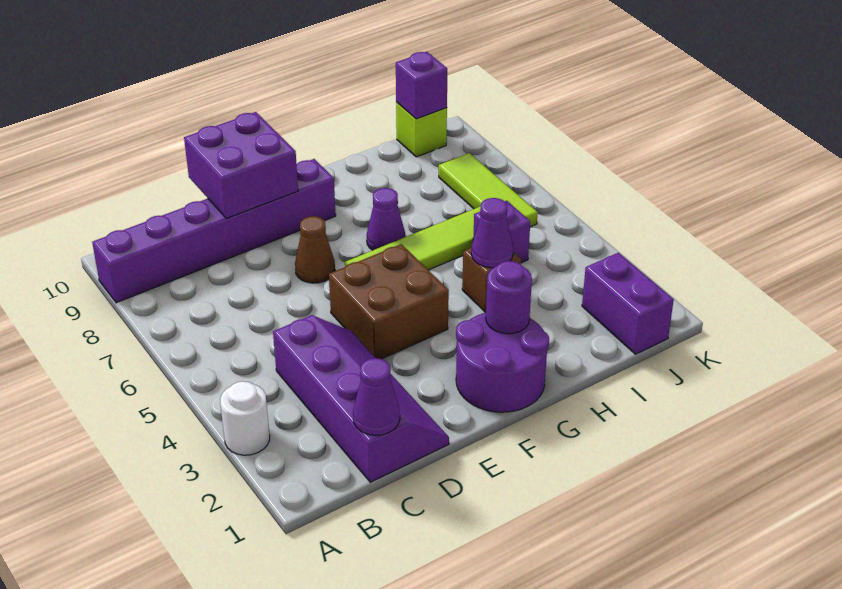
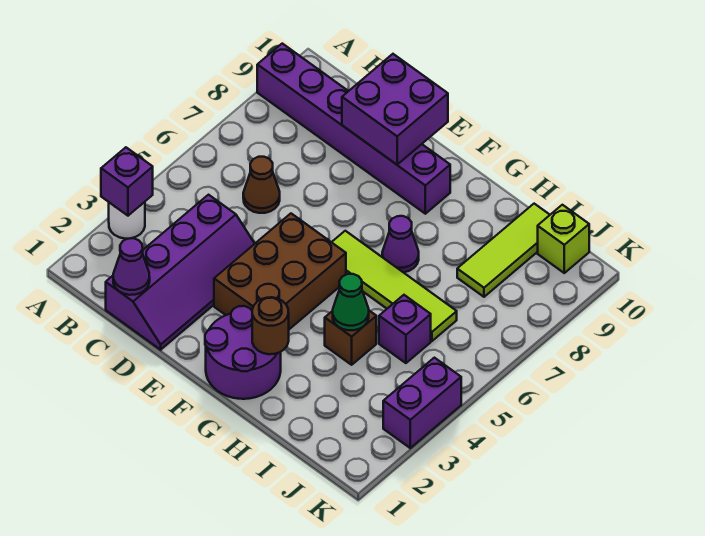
brown brick E4:F5 level 1 -> brown brick E3:F5 level 1
brown cone E7 level 1 -> brown cone C6 level 1
purple round brick G2 level 2 -> brown round brick G2 level 2
purple cone H4 level 2 -> green cone H4 level 2
purple brick J1:J2 level 1 -> purple brick K3:K4 level 1
lime tile J6:J8 level 1 -> lime tile I8:I10 level 1
purple brick J10 level 2 -> purple brick A3 level 2

